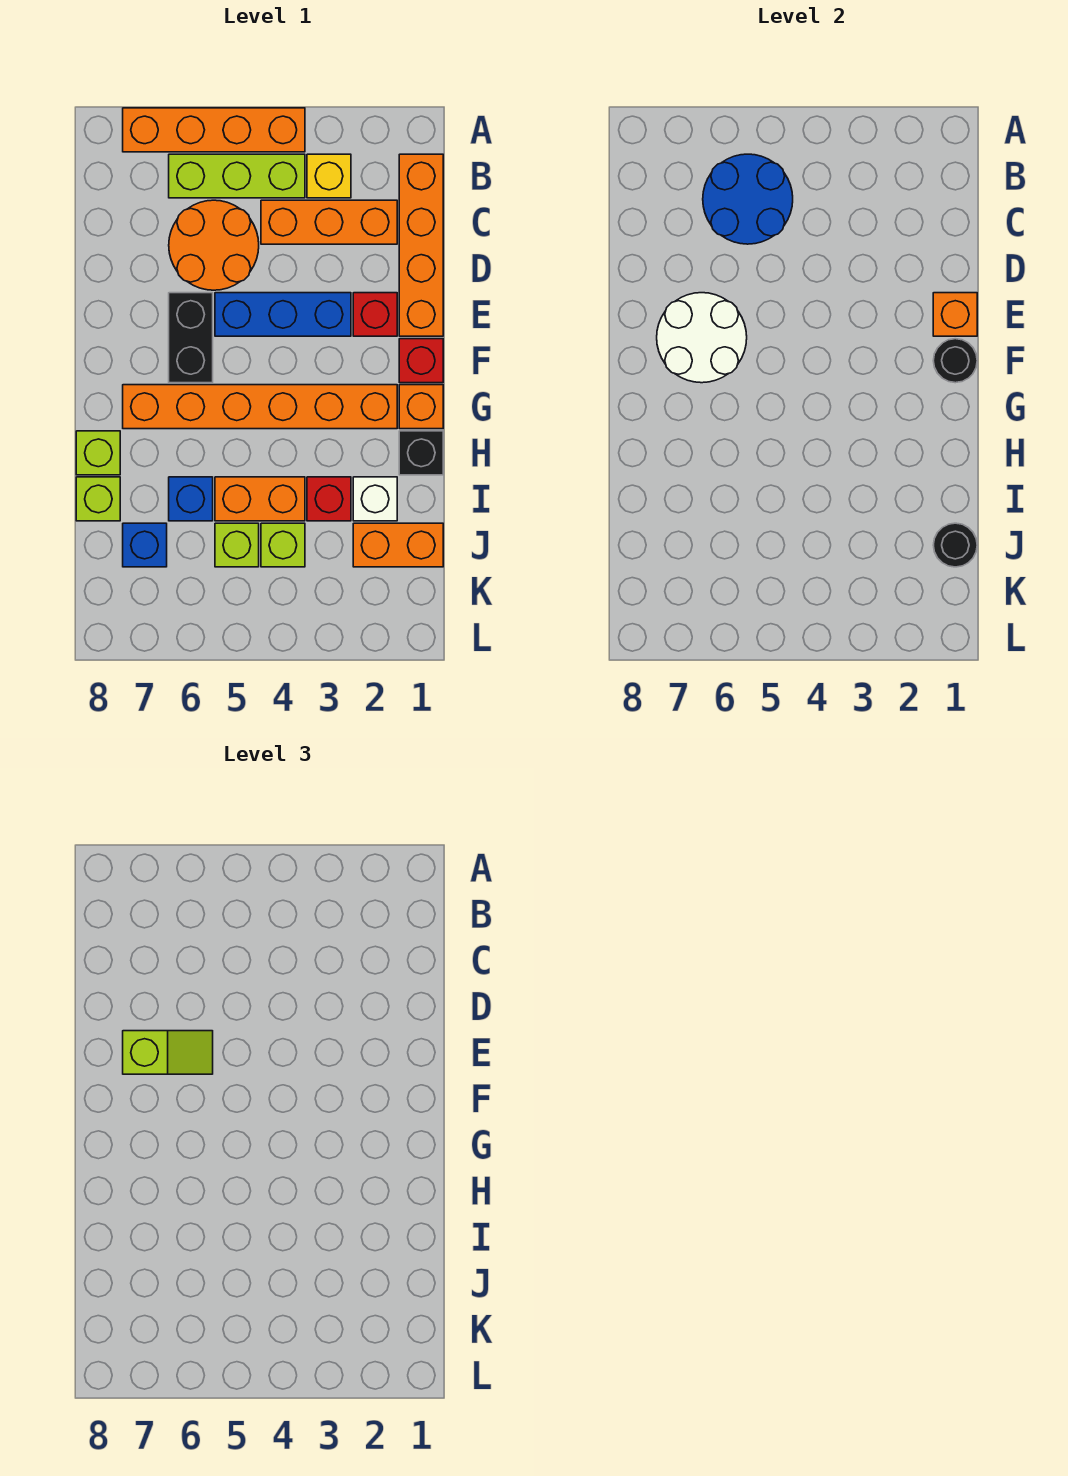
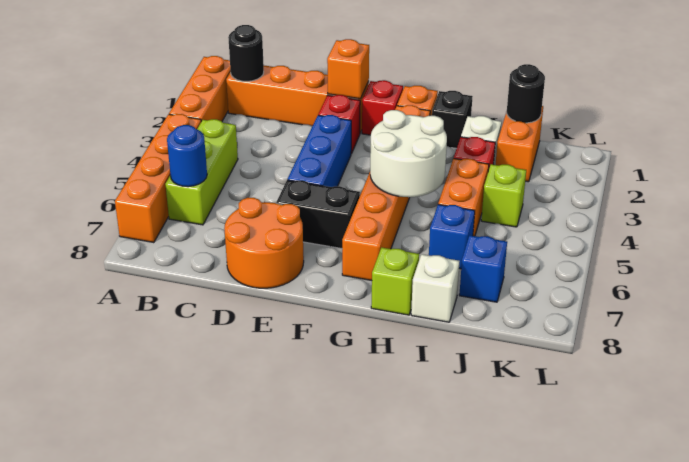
yellow brick B3 level 1 -> none
blue round brick B5:C6 level 2 -> blue round brick B6 level 2
orange brick C2:C4 level 1 -> orange brick A1:A3 level 1
orange round brick C5:D6 level 1 -> orange round brick D7:E8 level 1
white round brick E6:F7 level 2 -> white round brick G4:H5 level 2
lime slope E6:E7 level 3 top 7 -> none
black round brick F1 level 2 -> black round brick B1 level 2
lime brick I8 level 1 -> white brick I8 level 1
lime brick J5 level 1 -> none

